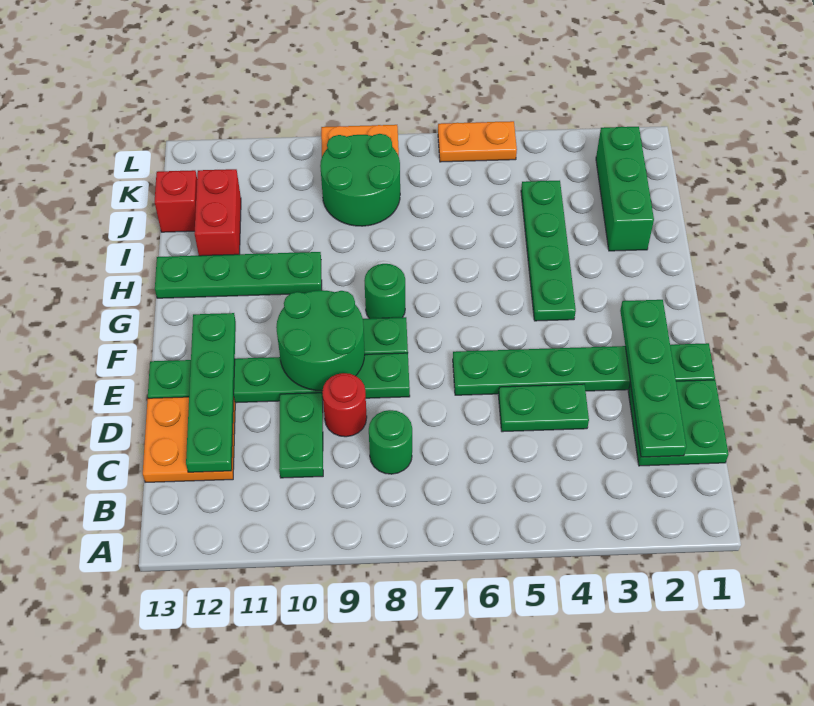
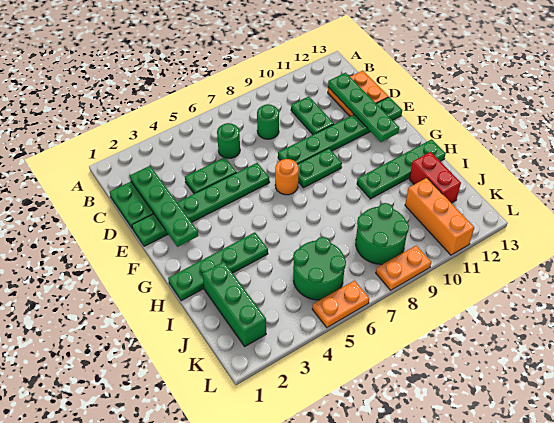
red round brick D9 level 1 -> none
green round brick E9:F10 level 2 -> green round brick J5:K6 level 1
none -> orange round brick F7 level 1
green plate G4:J4 level 1 -> green plate H1:H4 level 1
green round brick G8 level 1 -> green round brick C6 level 1
none -> orange brick J11:L11 level 1
red brick J13 level 1 -> none

